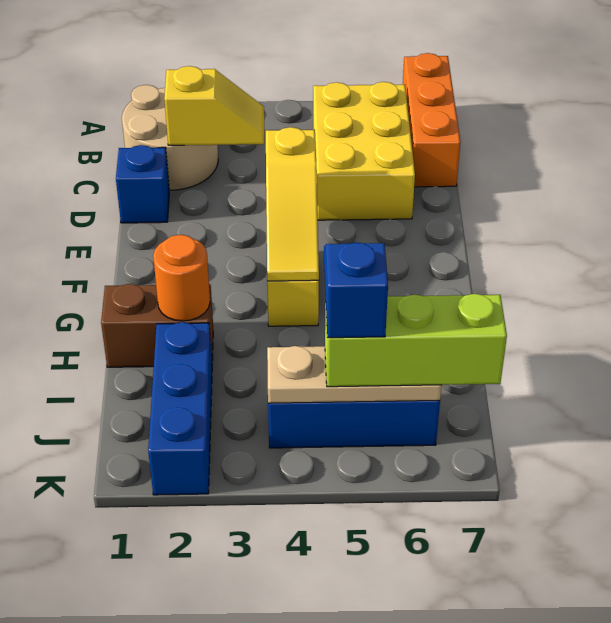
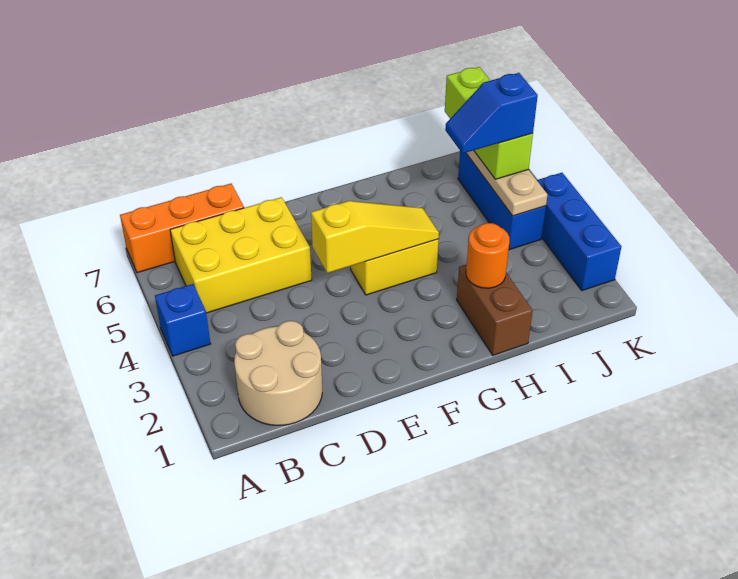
yellow slope C2:C3 level 2 top 2 -> none
blue brick D1 level 1 -> blue brick A4 level 1
blue brick I2:K2 level 1 -> blue brick K2:K4 level 1

